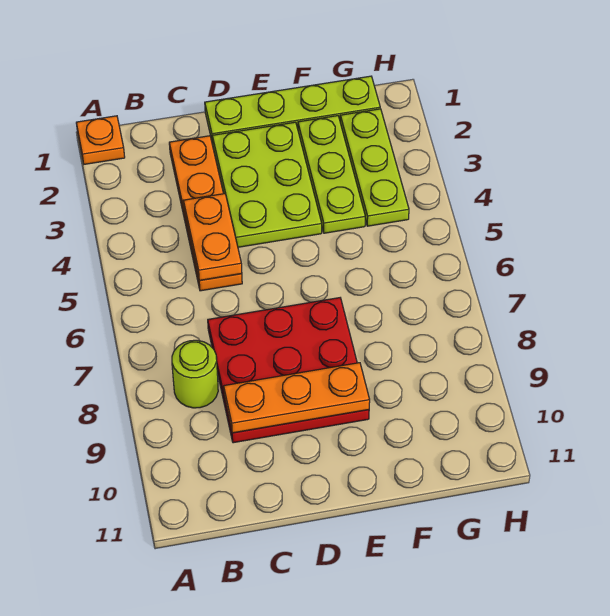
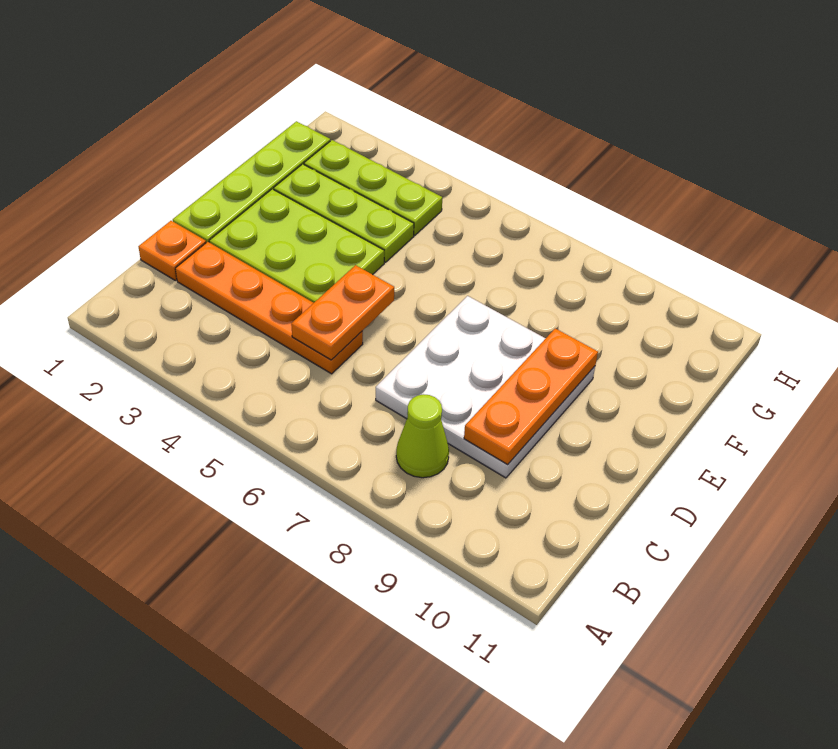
orange plate A1 level 1 -> orange plate C1 level 1
lime round brick B8 level 1 -> lime cone B8 level 1
orange plate C4:C5 level 2 -> orange plate C5:D5 level 2
red plate C7:E9 level 1 -> white plate C7:E9 level 1

